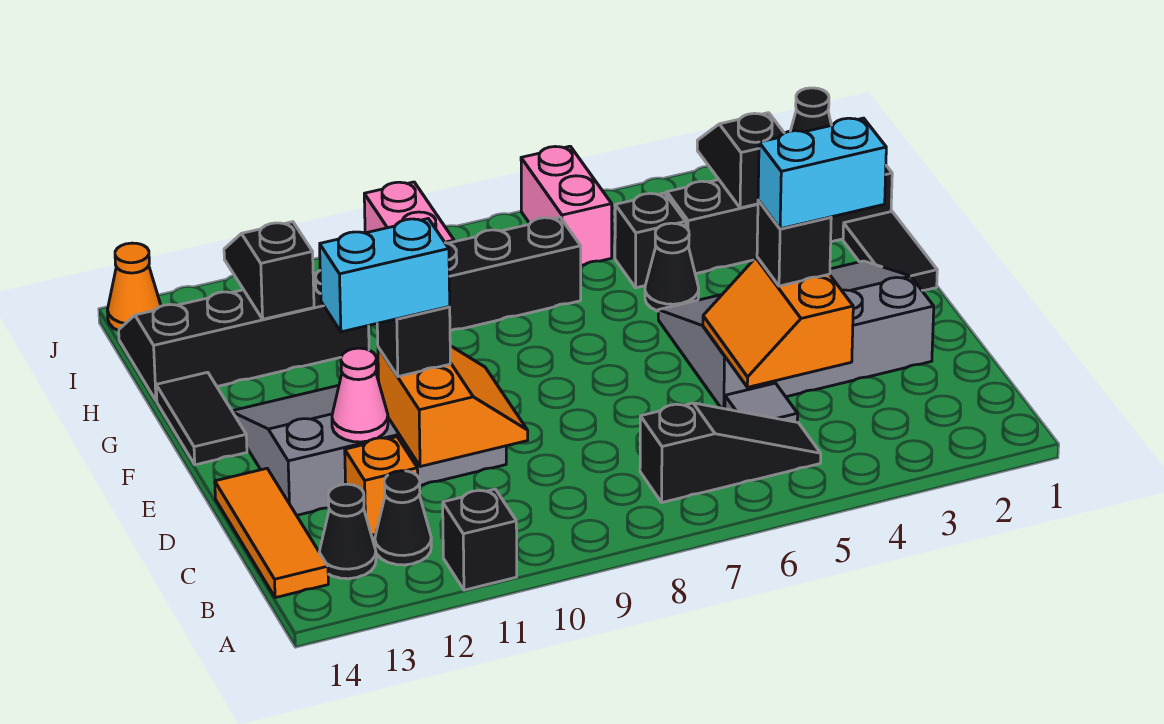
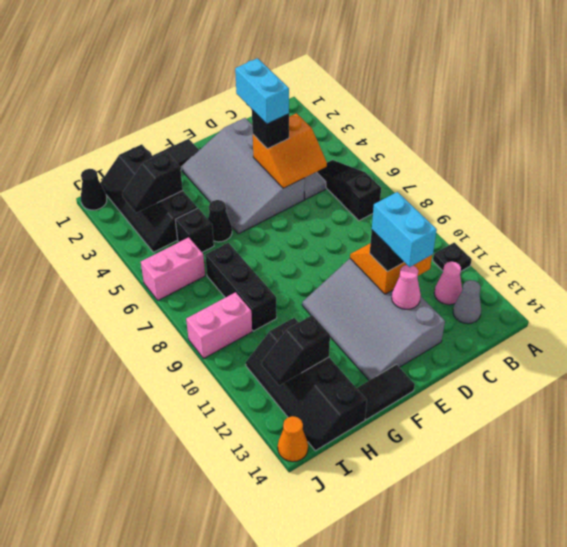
black brick A11 level 1 -> black plate A11 level 1
black cone B12 level 1 -> pink cone B12 level 1
black cone B13 level 1 -> grey cone B13 level 1
orange tile B14:D14 level 1 -> none
orange brick C12 level 1 -> none

